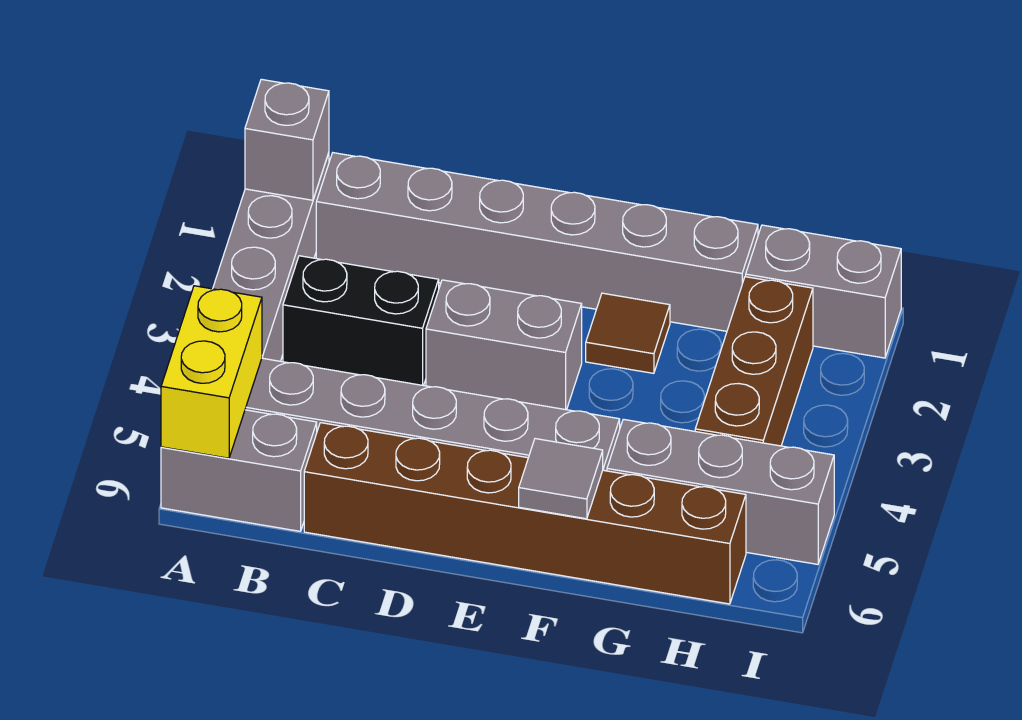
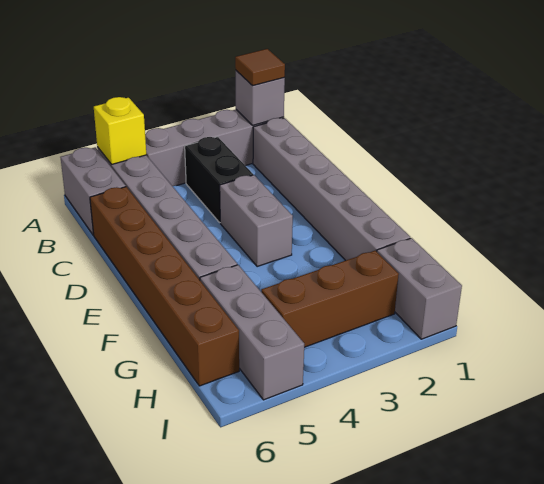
yellow brick A5:A6 level 2 -> yellow brick A5 level 2
brown tile F2 level 1 -> brown tile A1 level 3
grey tile F6 level 2 -> none

